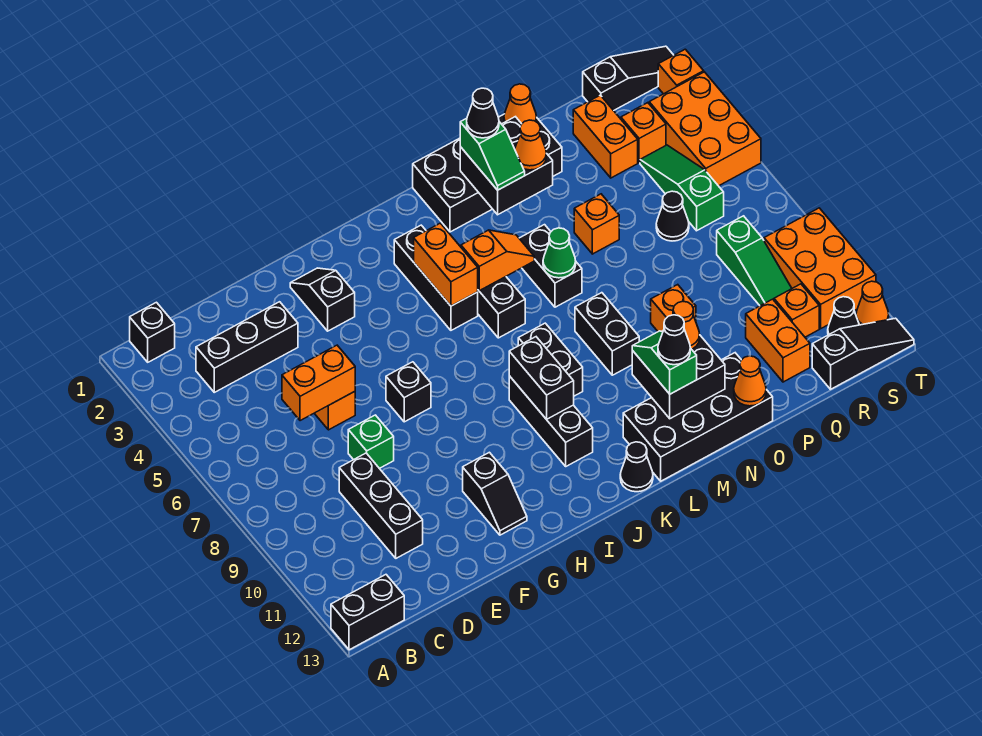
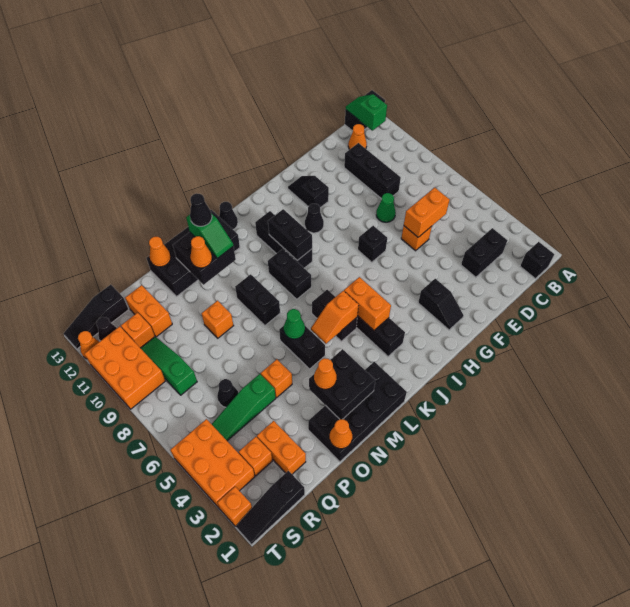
black brick C3:E3 level 1 -> black brick C3:D3 level 1
none -> orange cone C12 level 1
green brick E8 level 1 -> green cone E8 level 1
green slope M2:M3 level 3 top 2 -> green slope B12:B13 level 2 top 12
black cone M2 level 4 -> black cone H10 level 1
green slope R4:R6 level 1 top 6 -> green slope P5:R5 level 1 top P

